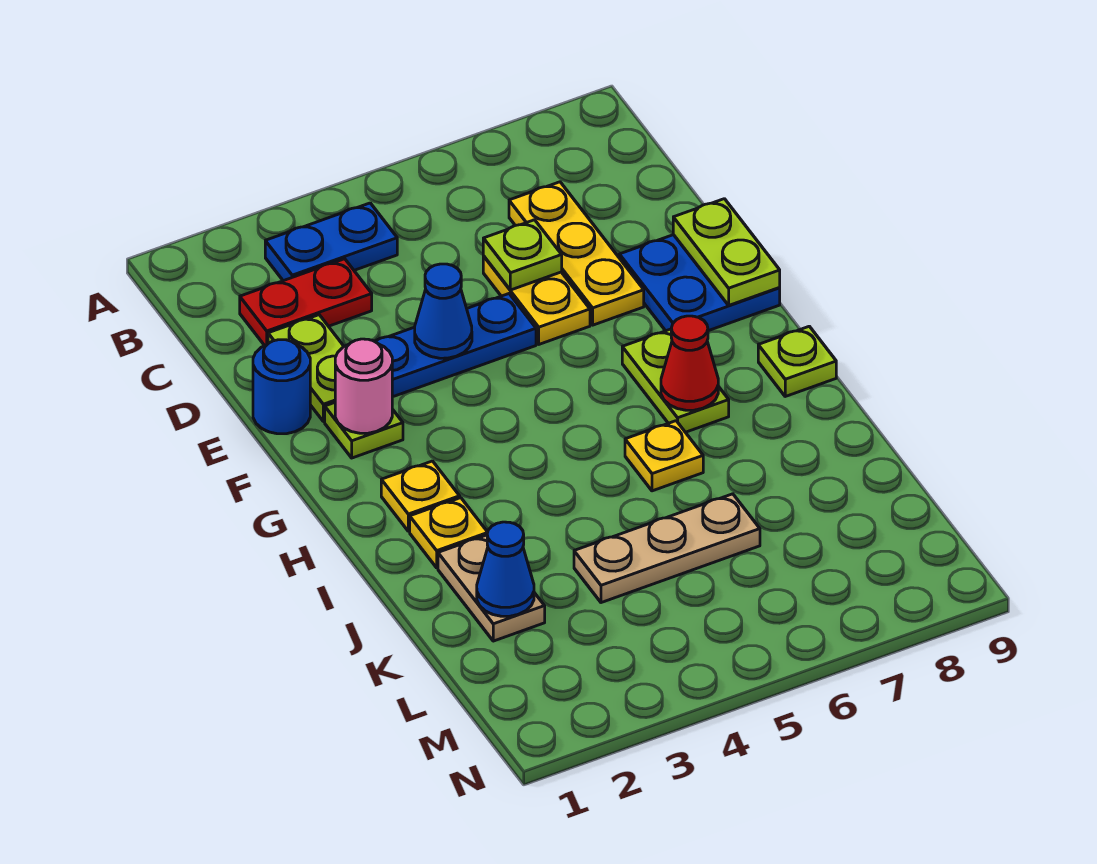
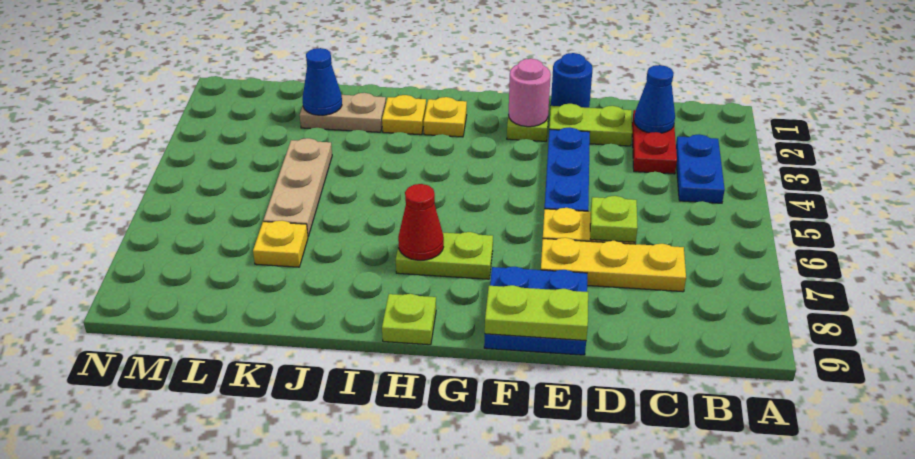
blue cone E4 level 2 -> blue cone C2 level 2
yellow plate I6 level 1 -> yellow plate K7 level 1

